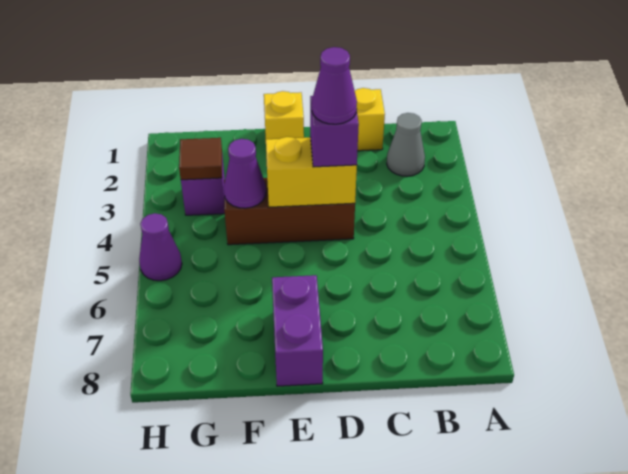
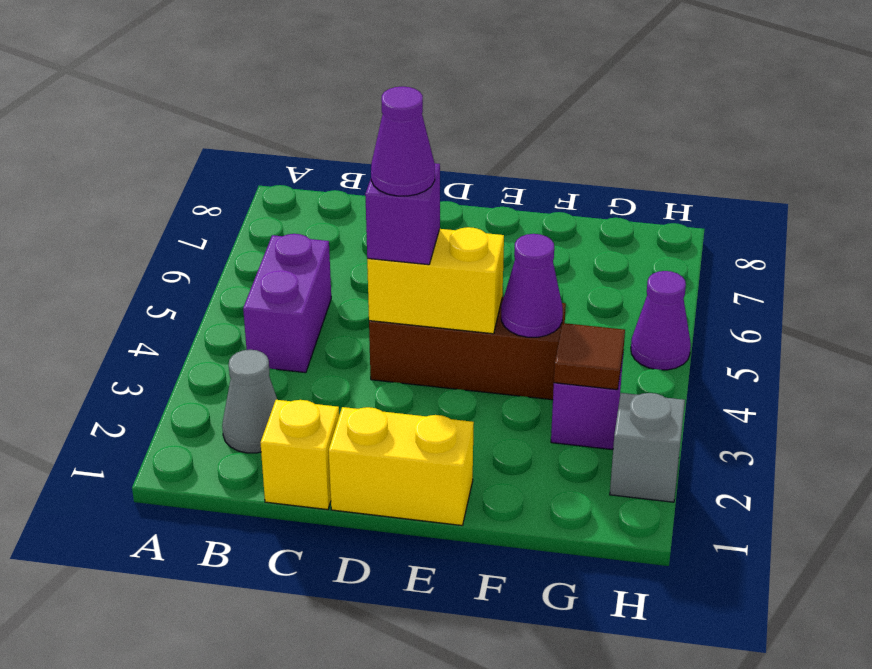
yellow brick E1 level 1 -> yellow brick D1:E1 level 1
purple brick E7:E8 level 1 -> purple brick B4:B5 level 1
none -> grey brick H2 level 1

